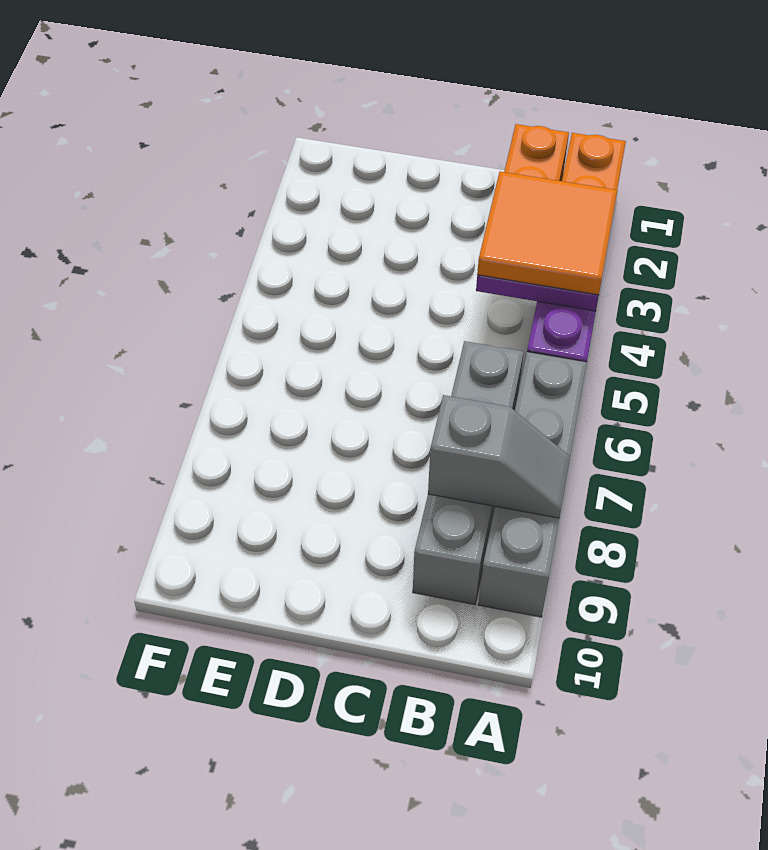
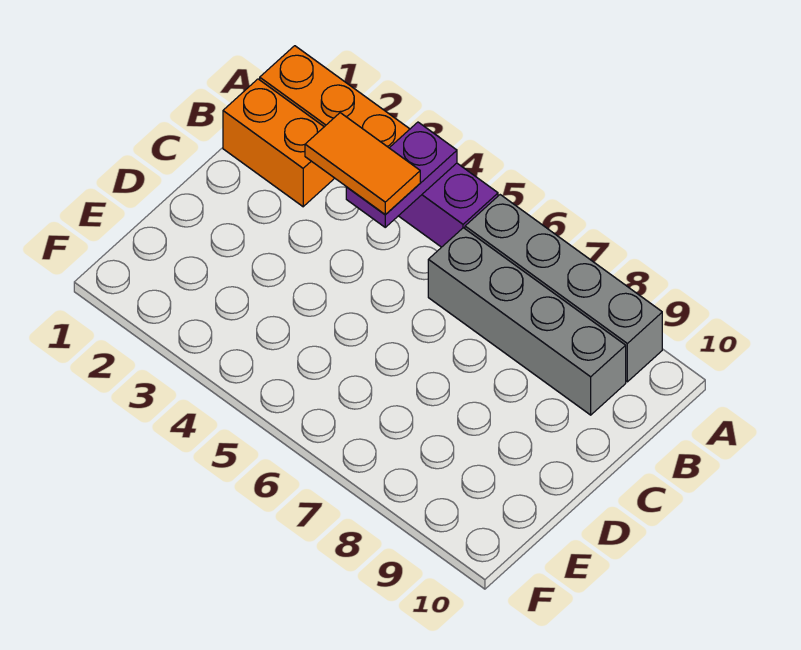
orange tile A3:B4 level 3 -> orange tile B3:B4 level 3
grey slope A8:B8 level 2 top B -> none

